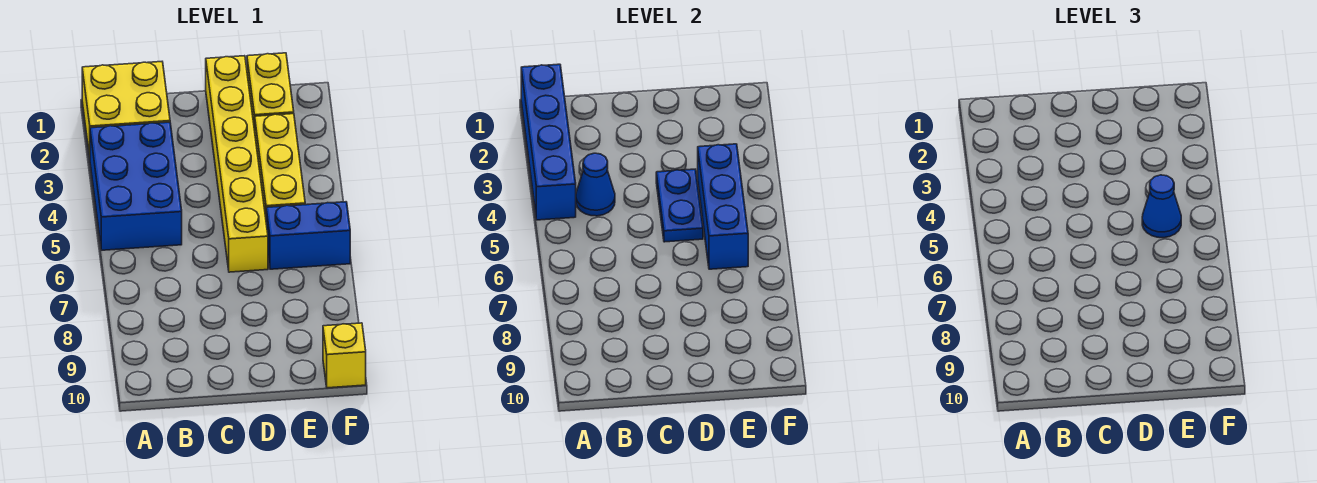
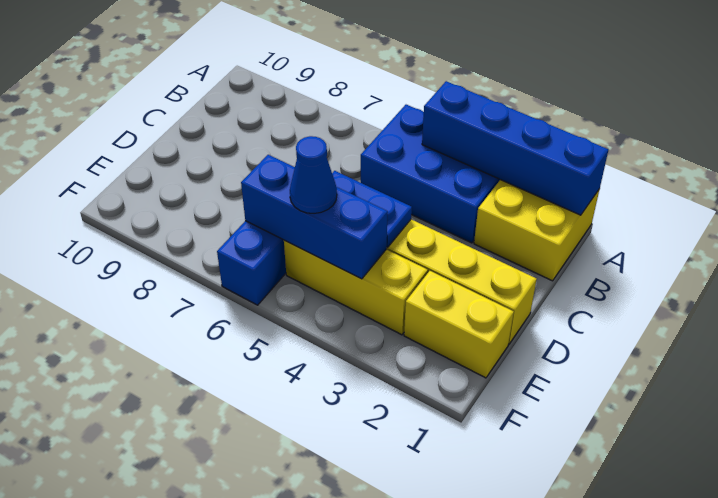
blue cone B4 level 2 -> none
yellow brick F10 level 1 -> none

